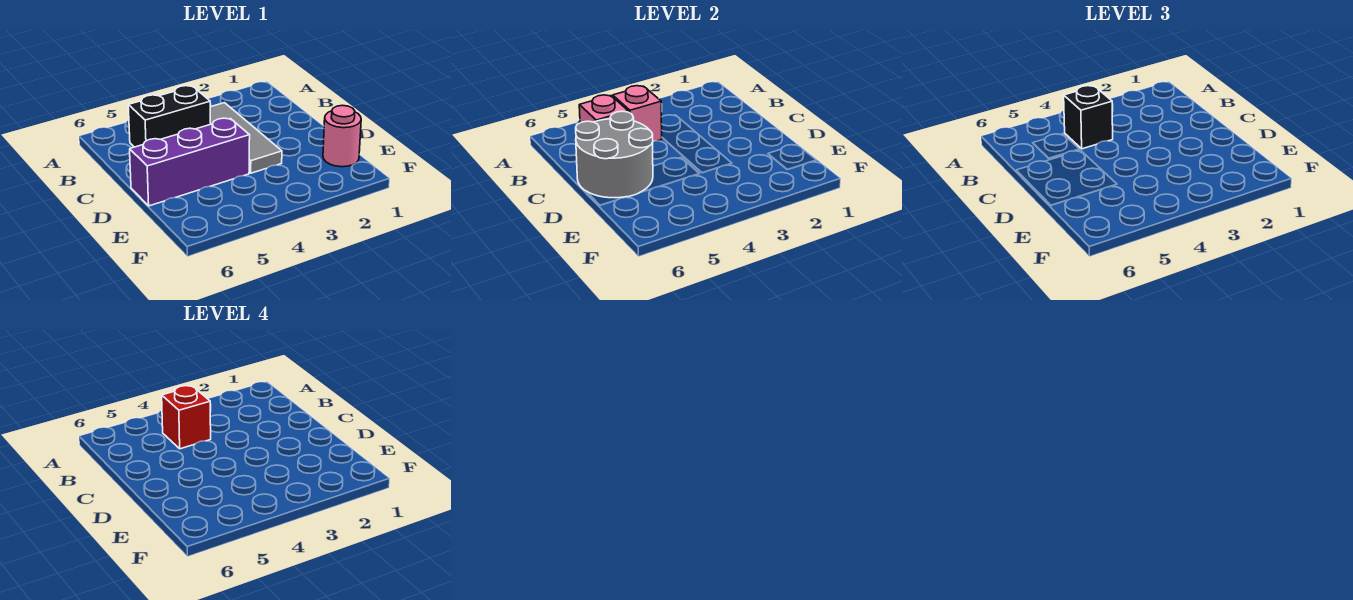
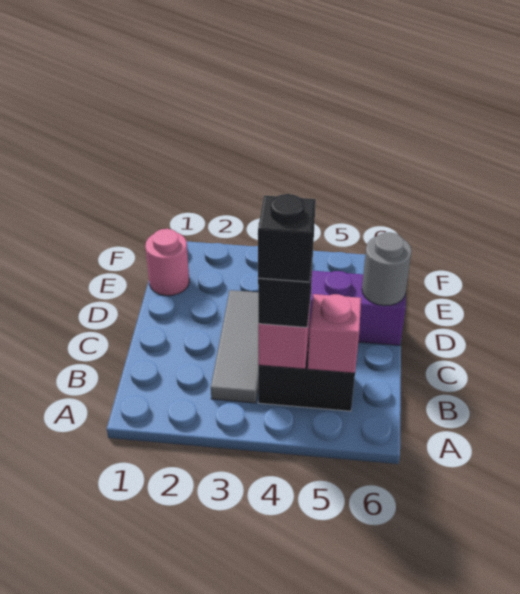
red brick B4 level 4 -> black brick B4 level 4
grey round brick C5:D6 level 2 -> grey round brick D6 level 2

